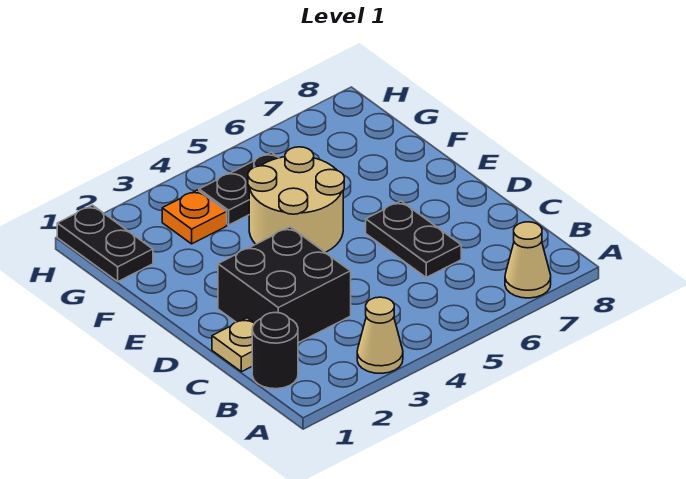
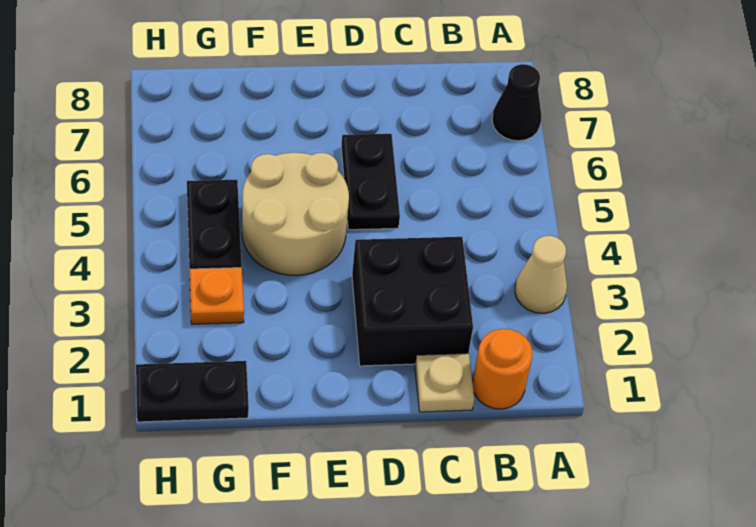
tan cone A7 level 1 -> black cone A7 level 1
black round brick B1 level 1 -> orange round brick B1 level 1
black plate C6:D6 level 1 -> black plate D5:D6 level 1

